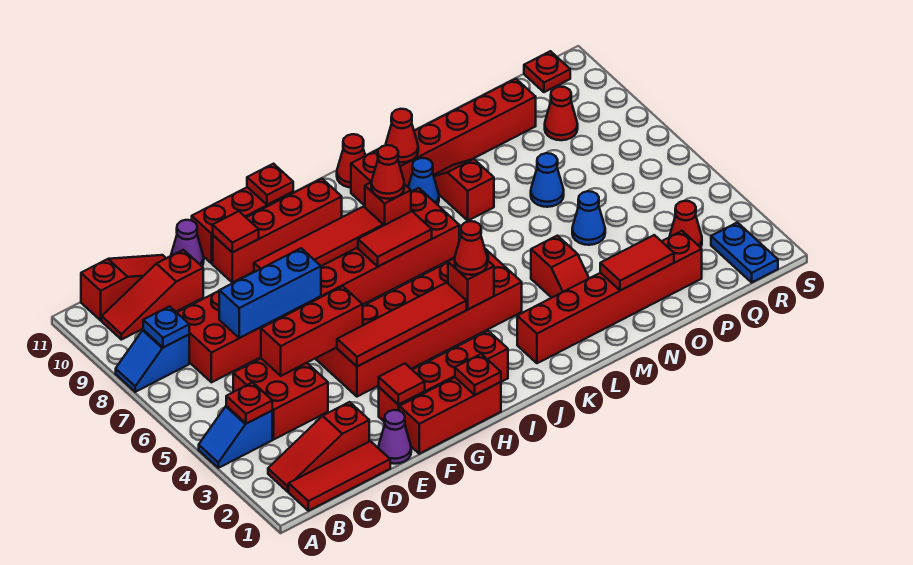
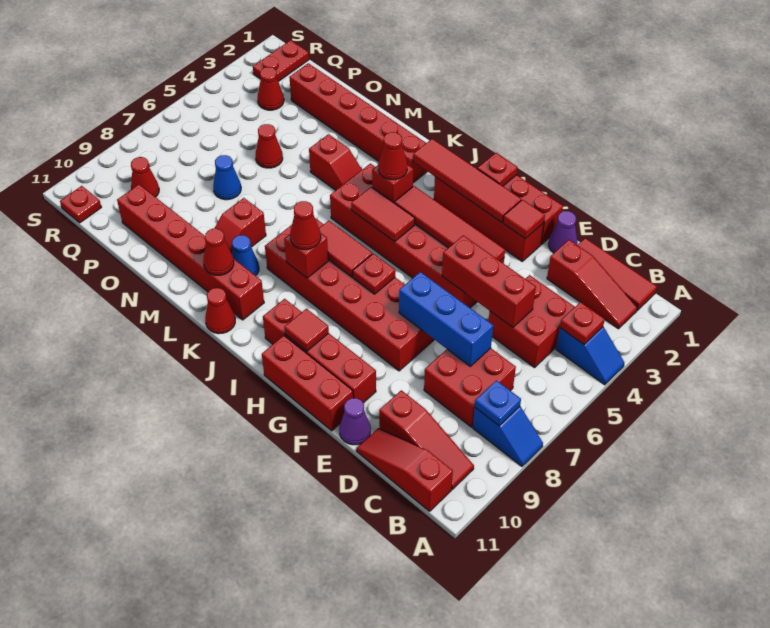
red tile F8:I8 level 2 -> red tile G2:J2 level 2
red tile F10 level 2 -> red tile H10 level 2
red plate H11 level 2 -> red plate H7 level 2
red slope M3:M4 level 1 top 4 -> red slope L4:M4 level 1 top M
red tile N2:O2 level 2 -> red tile I5:J5 level 2
blue cone O5 level 1 -> red cone O5 level 1
blue plate R1:R2 level 1 -> red plate R1:R2 level 1

